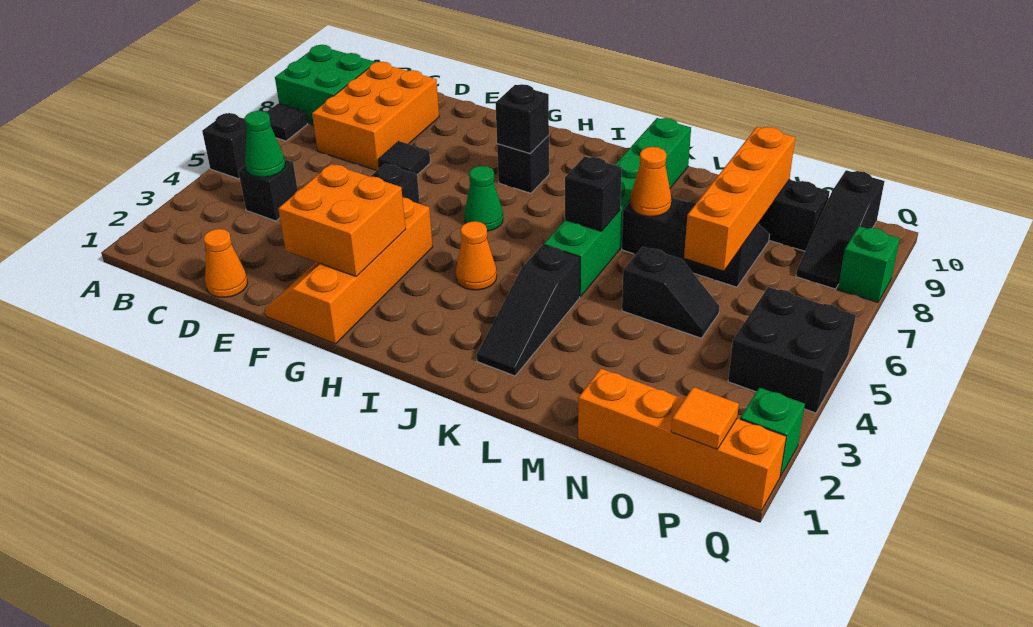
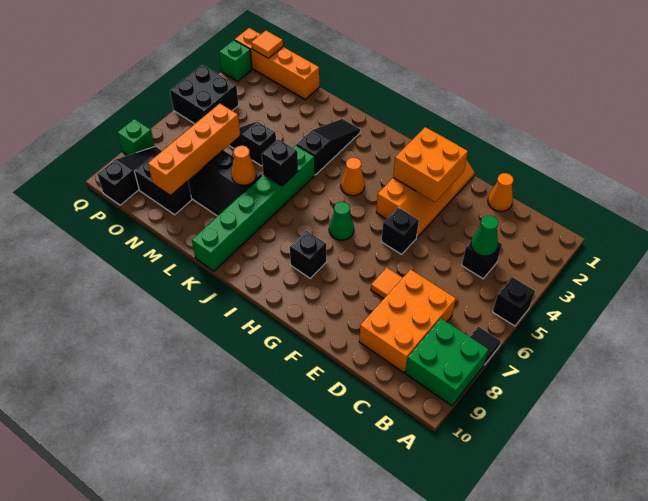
black tile E7 level 1 -> orange tile E7 level 1
black brick H8 level 2 -> none

